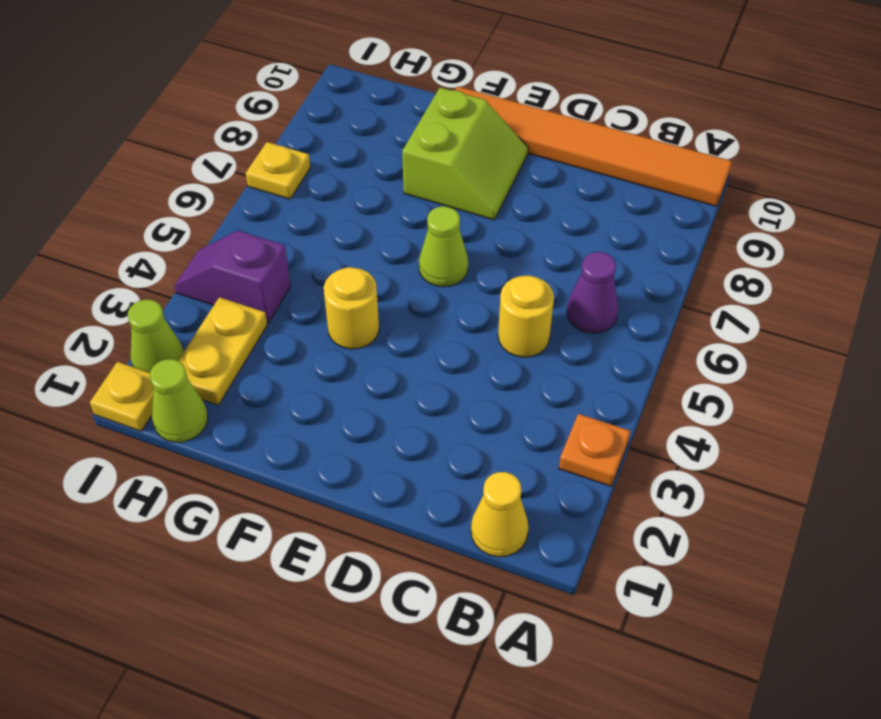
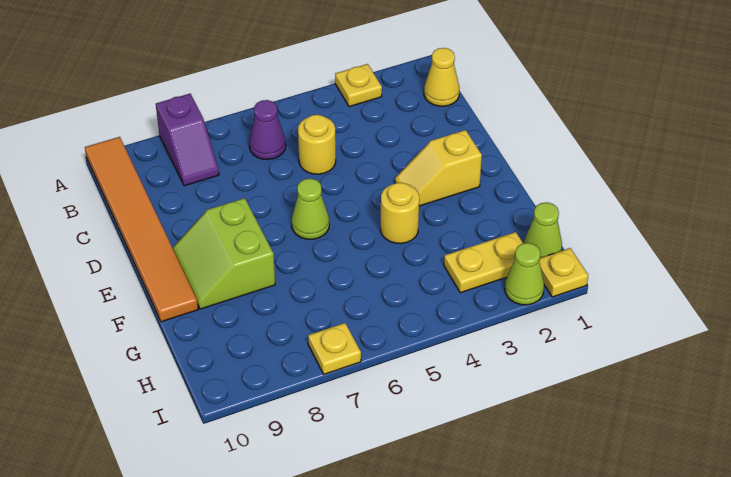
orange plate A3 level 1 -> yellow plate A3 level 1
none -> yellow slope E2:E3 level 1 top 2
lime slope E8:F9 level 1 top F -> lime slope E8:F9 level 1 top 8
purple slope H4:I4 level 1 top H -> purple slope A8:B8 level 1 top A

